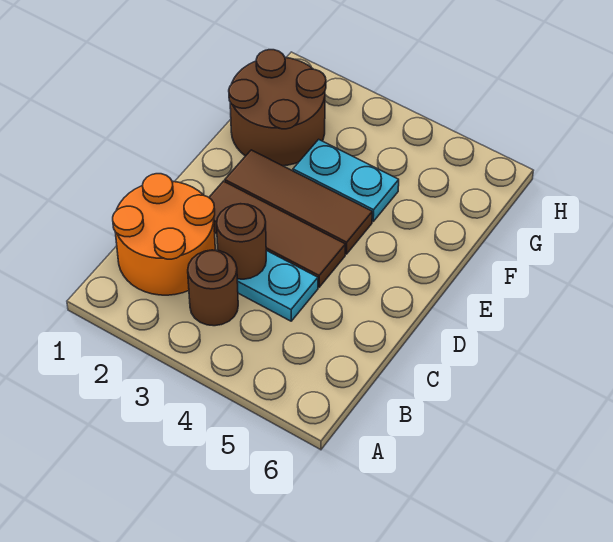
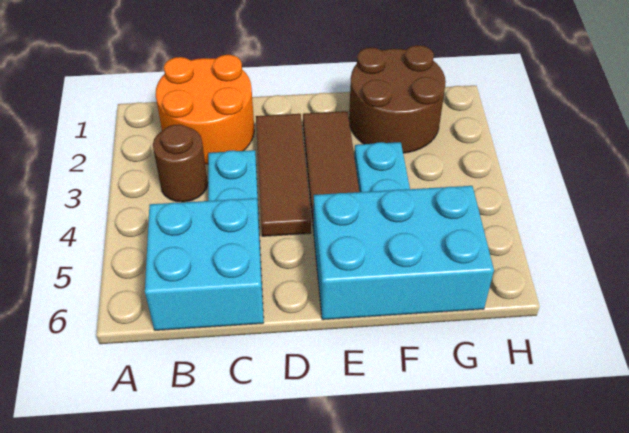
none -> cyan brick B5:C6 level 1
brown round brick C3 level 2 -> none
none -> cyan brick E5:G6 level 1

